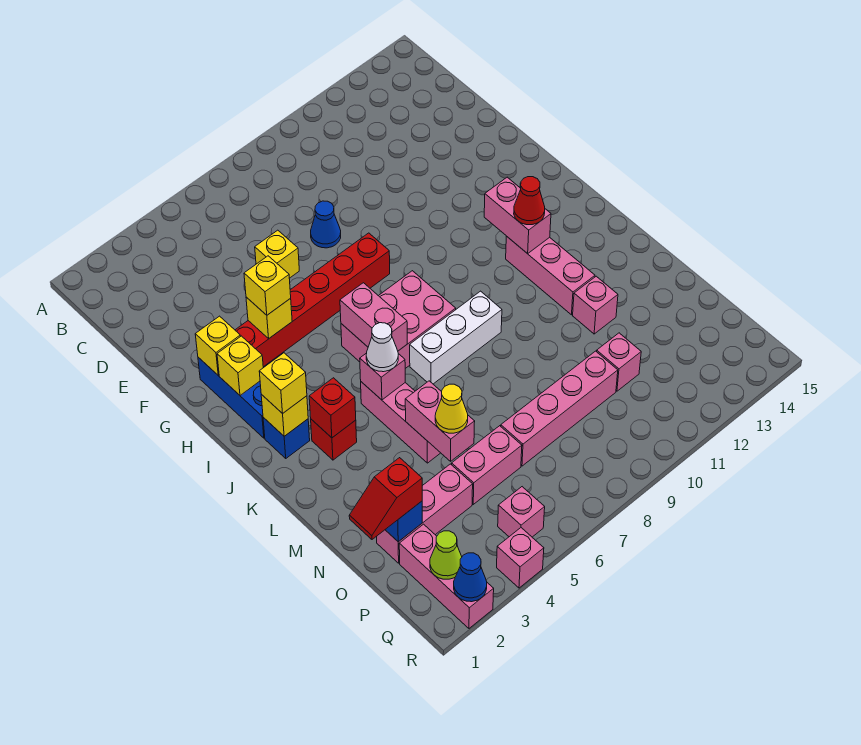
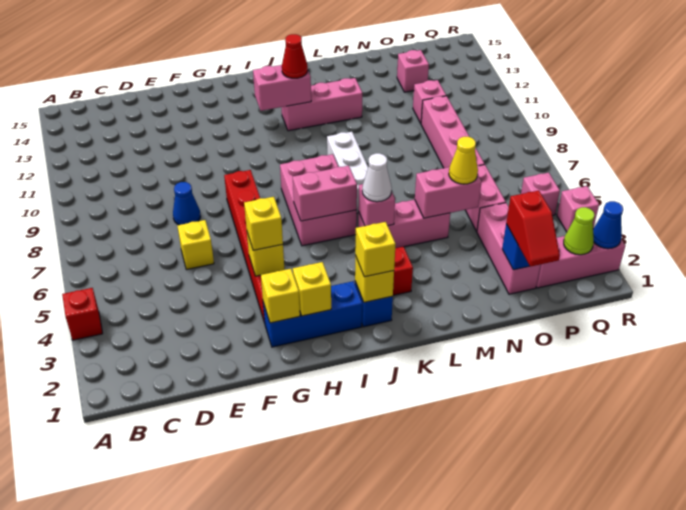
red brick K3 level 2 -> red brick A4 level 1
pink brick M12 level 1 -> pink brick O13 level 1

